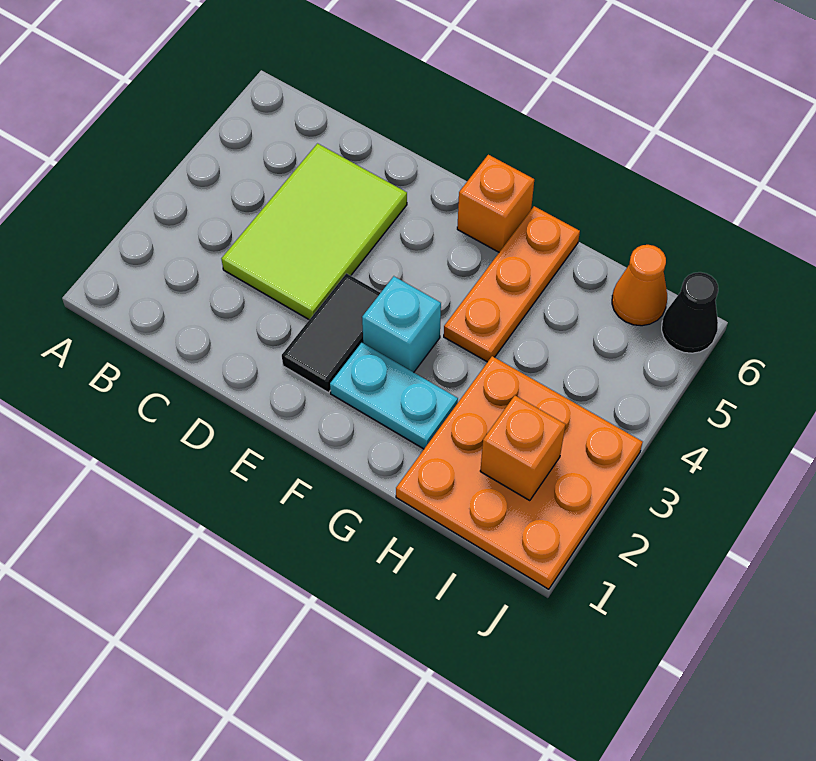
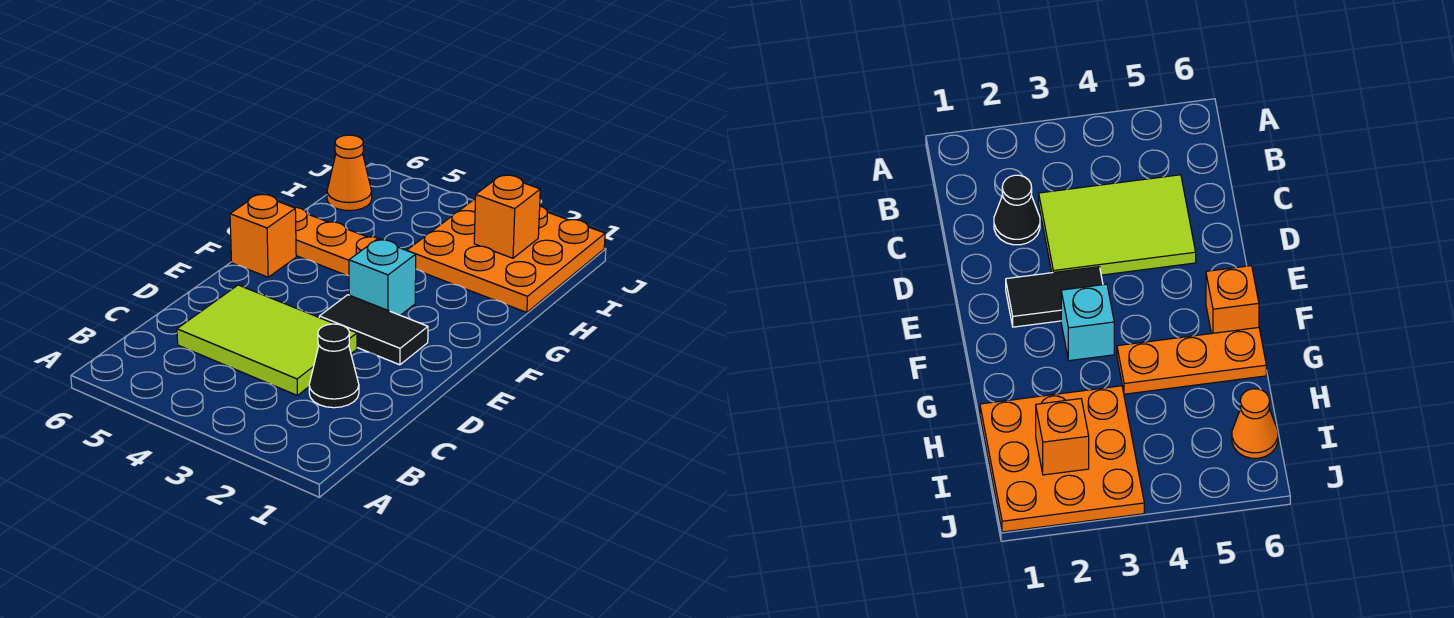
cyan plate F2:G2 level 1 -> none
black cone J6 level 1 -> black cone C2 level 1

